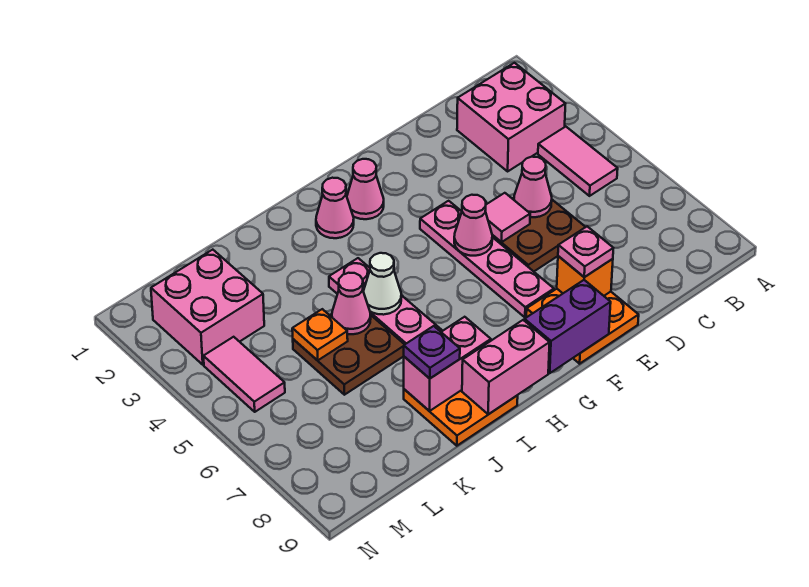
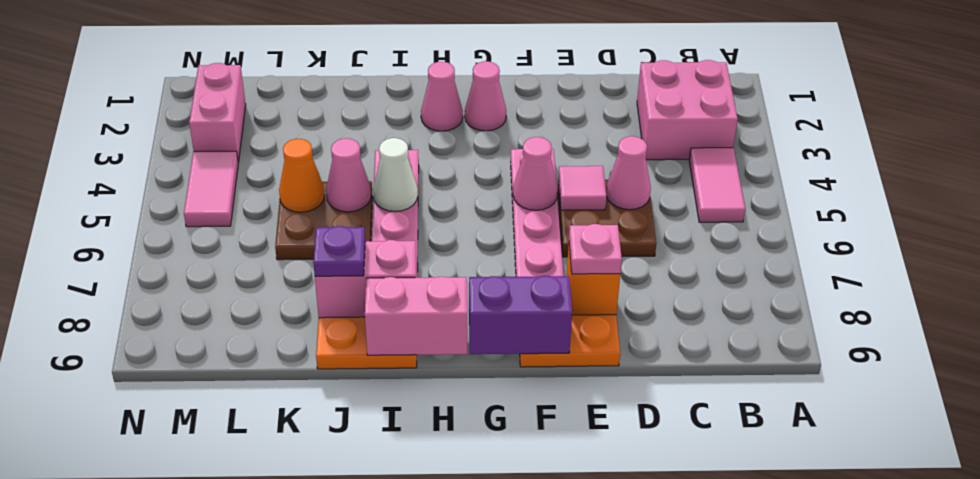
orange plate K5 level 2 -> orange cone K5 level 2
pink brick L2:M3 level 1 -> pink brick M2:M3 level 1

